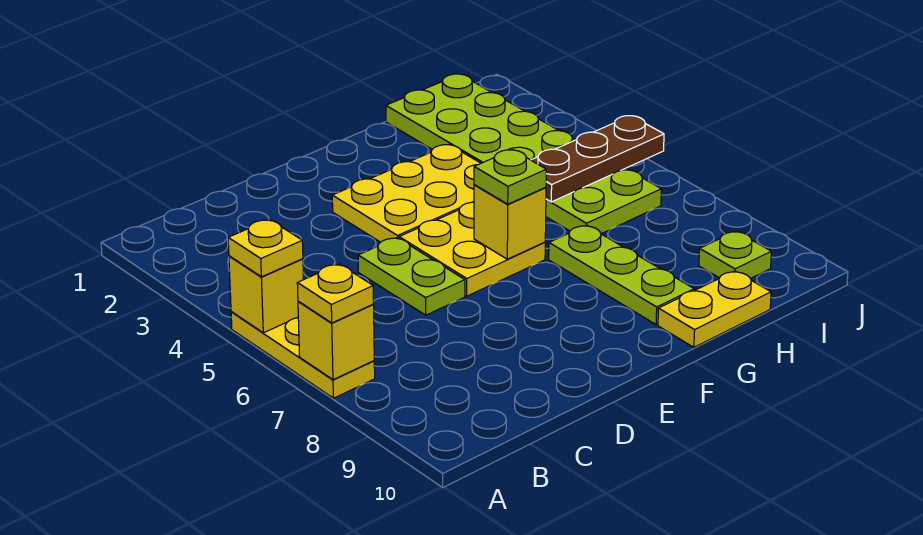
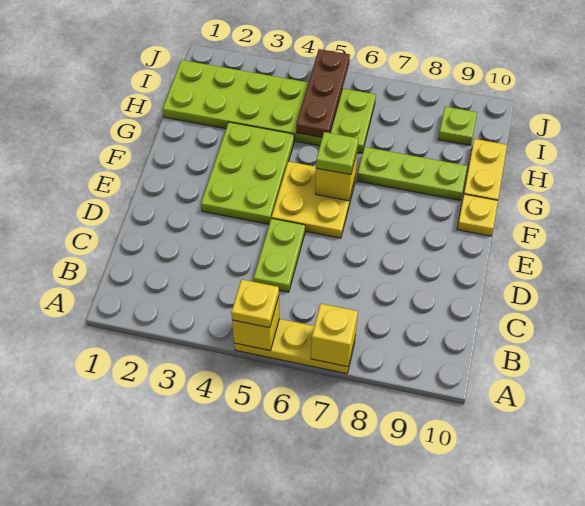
yellow plate A7 level 3 -> yellow plate F10 level 1
lime plate D5:D6 level 1 -> lime plate C5:D5 level 1
yellow plate E3:G4 level 1 -> lime plate E3:G4 level 1

